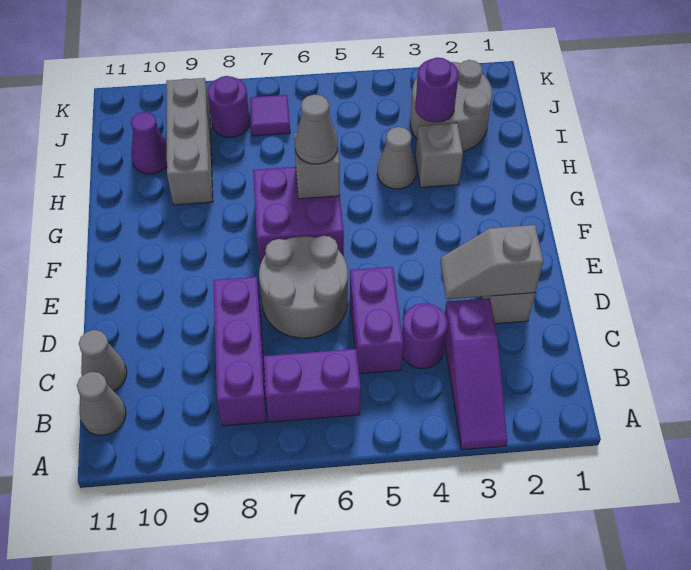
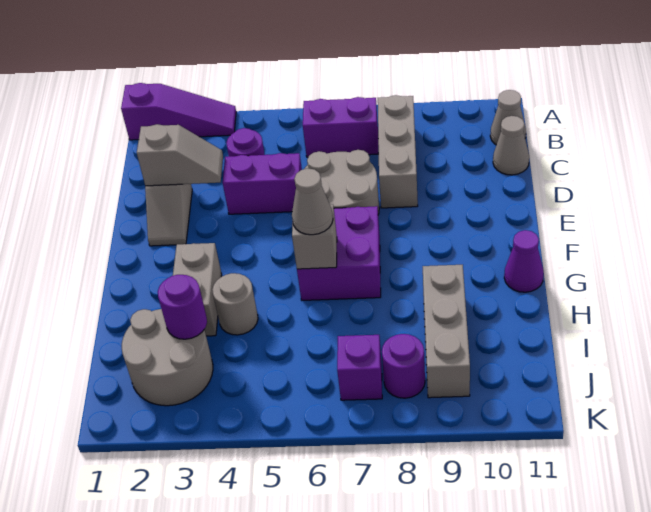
purple slope A3:C3 level 1 top C -> purple slope A1:A3 level 1 top 1
purple brick B8:D8 level 1 -> grey brick B8:D8 level 1
purple brick C5:D5 level 1 -> purple brick D4:D5 level 1
grey brick H3 level 1 -> grey brick G3:H3 level 1
grey cone H4 level 1 -> grey round brick H4 level 1
purple cone I10 level 1 -> purple cone G11 level 1
purple tile J7 level 1 -> purple brick J7 level 1

